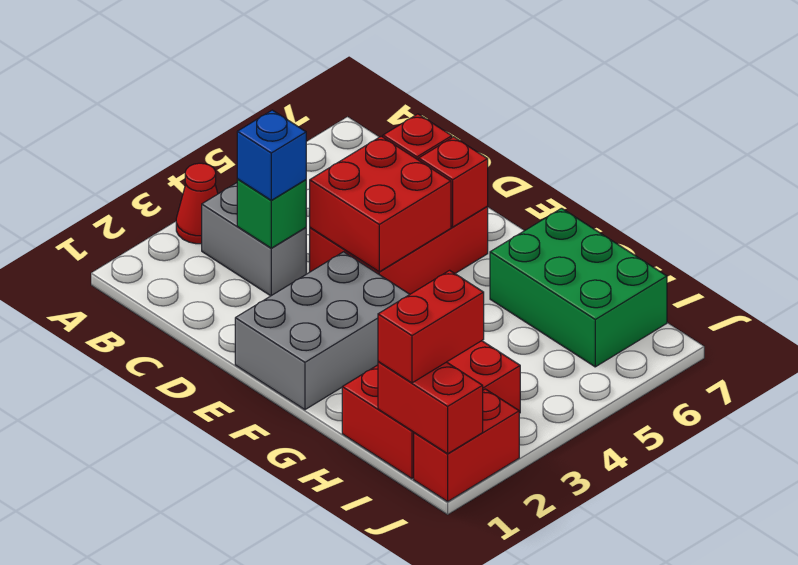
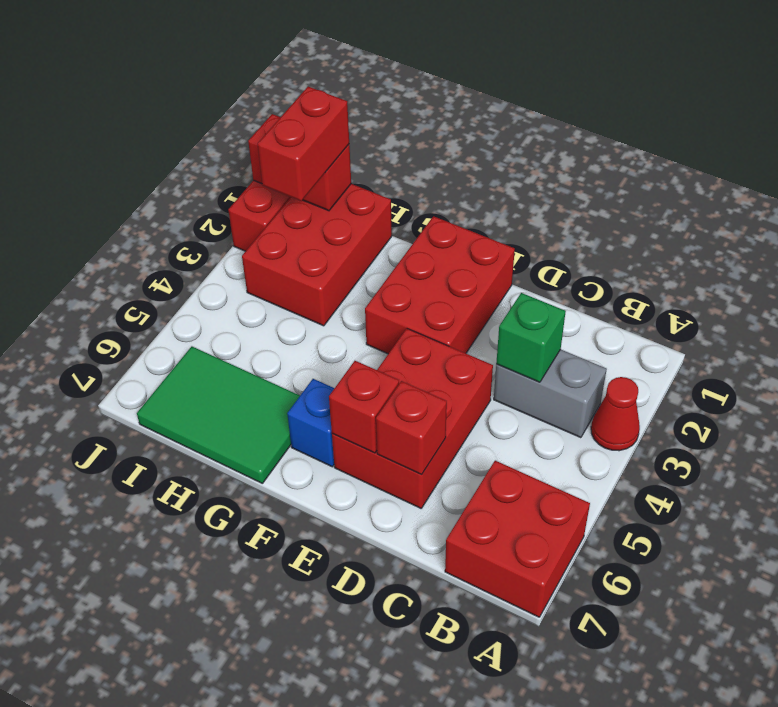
blue brick C3 level 3 -> blue brick F6 level 1
red brick D4:E5 level 2 -> red brick A6:B7 level 1
grey brick E1:F3 level 1 -> red brick E1:F3 level 1
green brick G6:I7 level 1 -> green tile G6:I7 level 1

